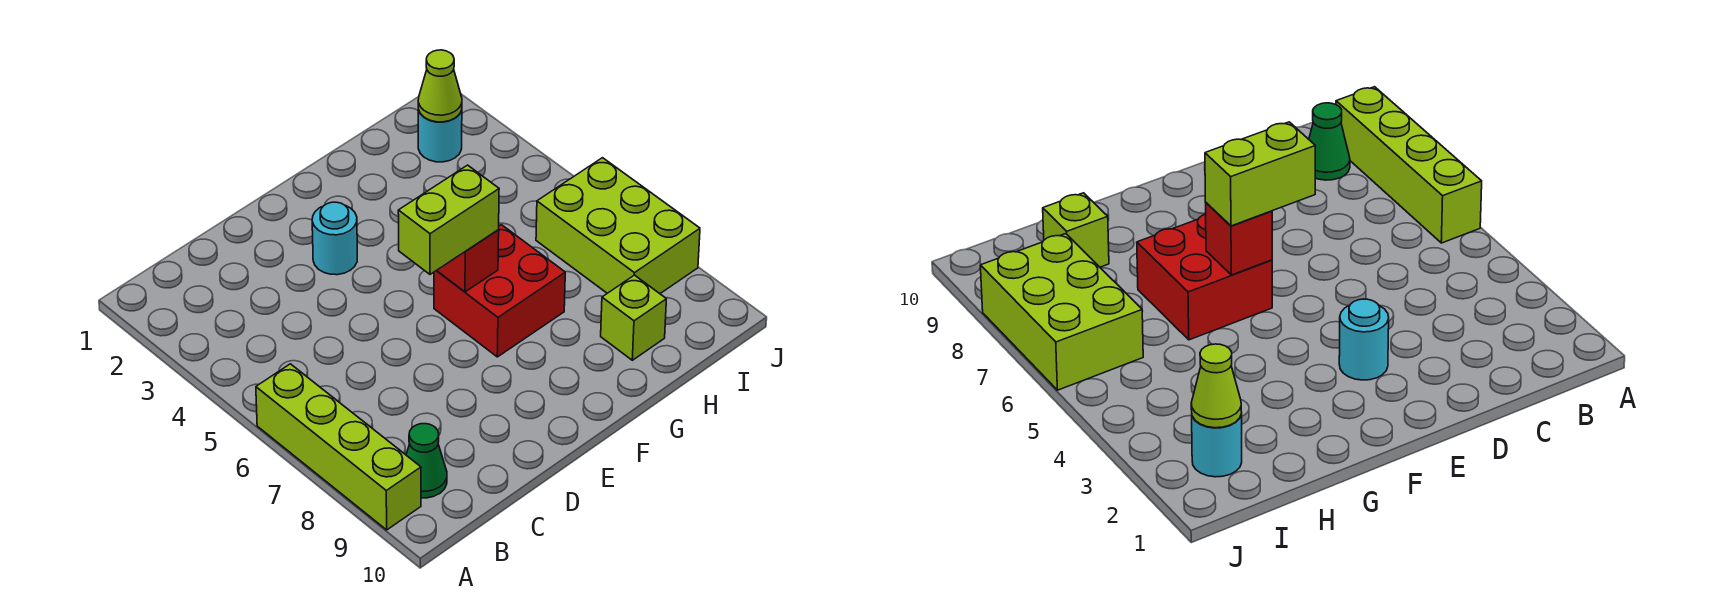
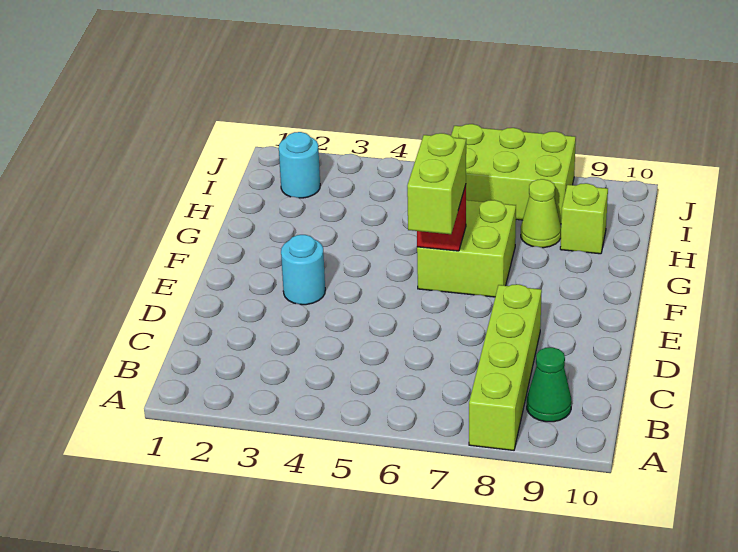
lime brick A6:A9 level 1 -> lime brick A8:D8 level 1
red brick F6:G7 level 1 -> lime brick F6:G7 level 1
lime cone I2 level 2 -> lime cone H8 level 1

